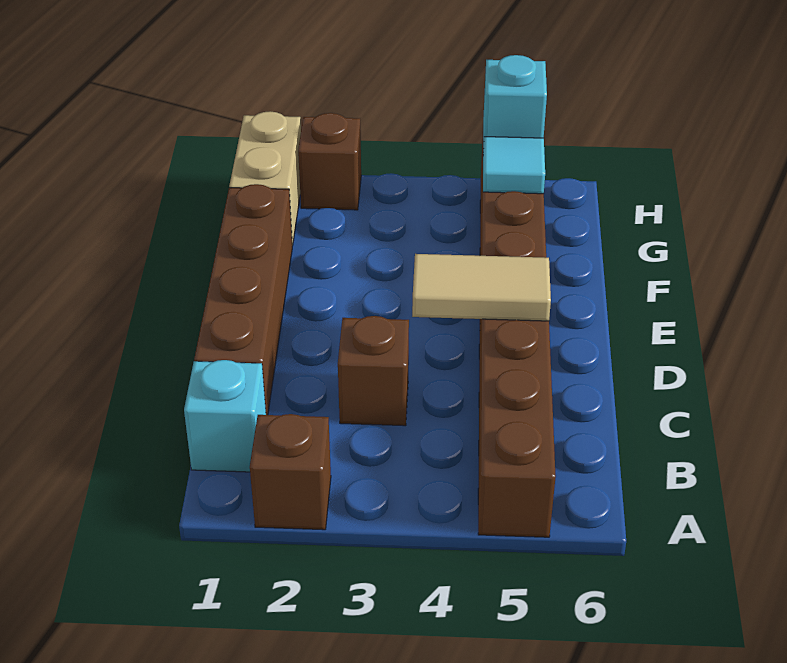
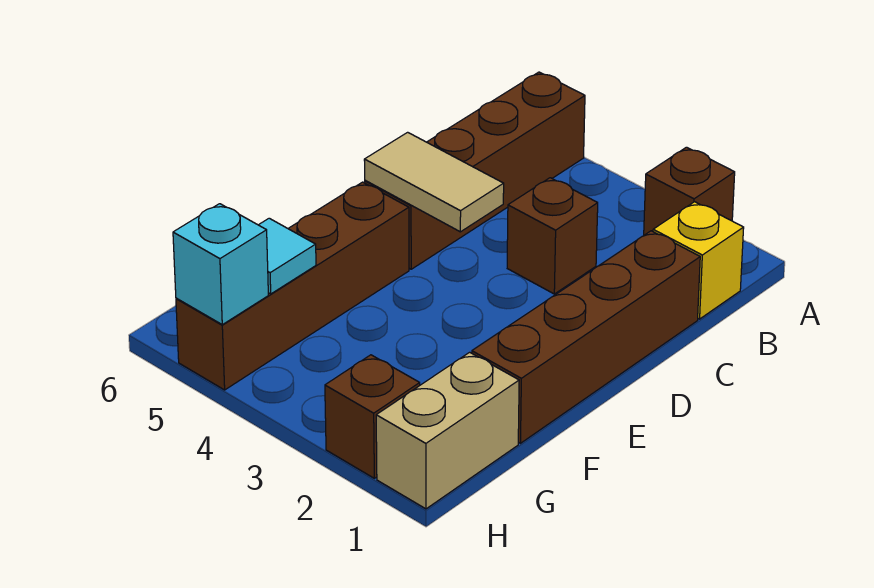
cyan brick B1 level 1 -> yellow brick B1 level 1

